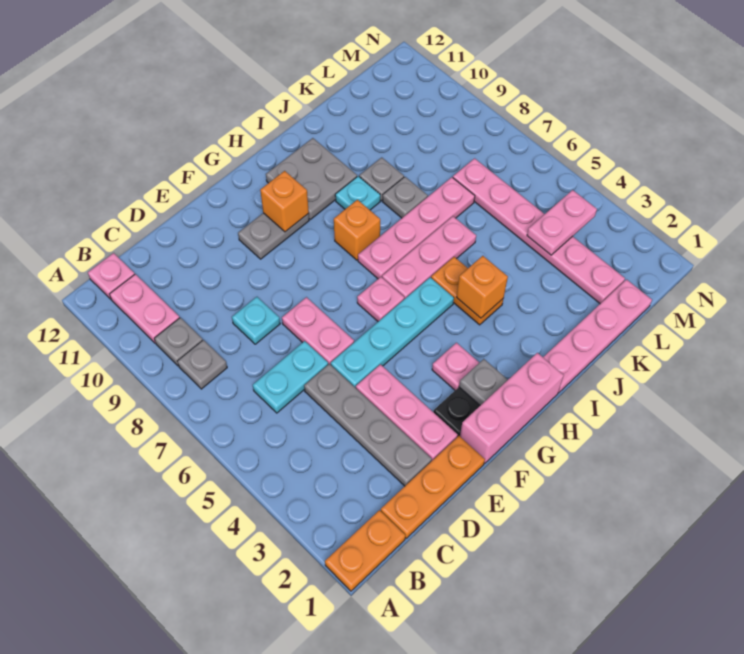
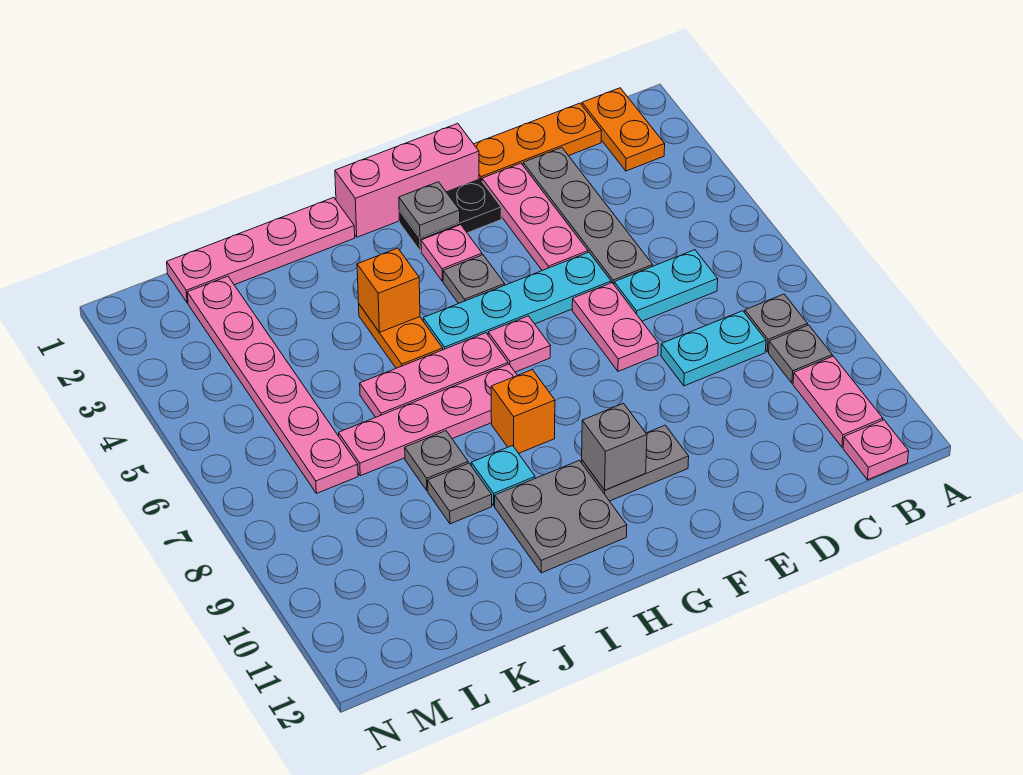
orange plate A1:B1 level 1 -> orange plate B1:B2 level 1
cyan plate D8 level 1 -> cyan plate C8:D8 level 1
none -> grey plate G4 level 1
orange brick G10 level 2 -> grey brick G10 level 2
pink plate L4:M4 level 2 -> none

